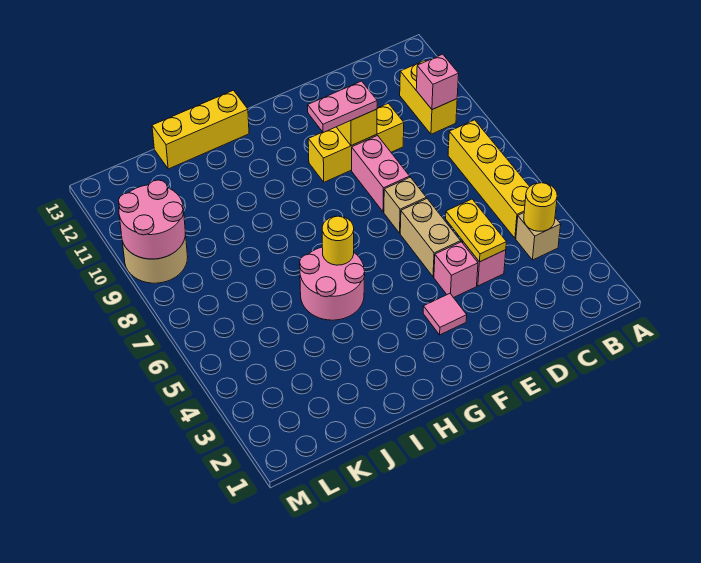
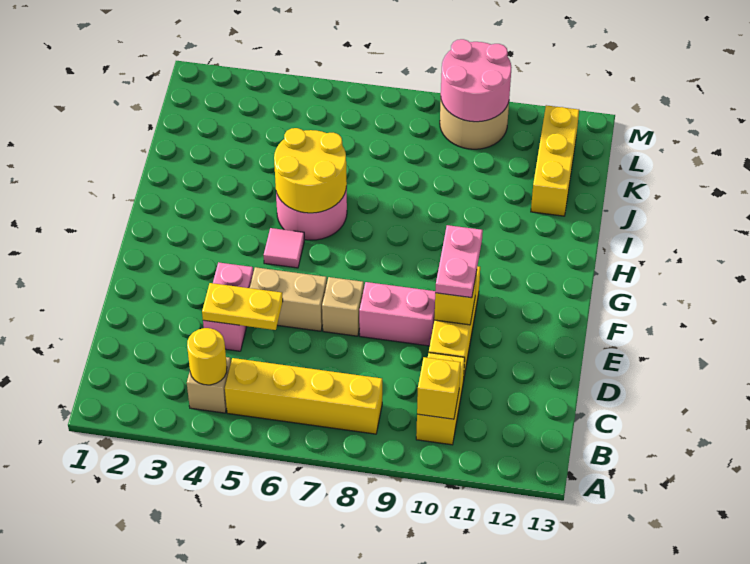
yellow brick B10:B11 level 1 -> yellow brick B10:C10 level 1
pink brick B10 level 2 -> yellow brick B10 level 2
pink tile F3 level 1 -> pink tile G5 level 1
yellow round brick H6 level 2 -> yellow round brick H5:I6 level 2
yellow brick H13:J13 level 1 -> yellow brick J12:L12 level 1

